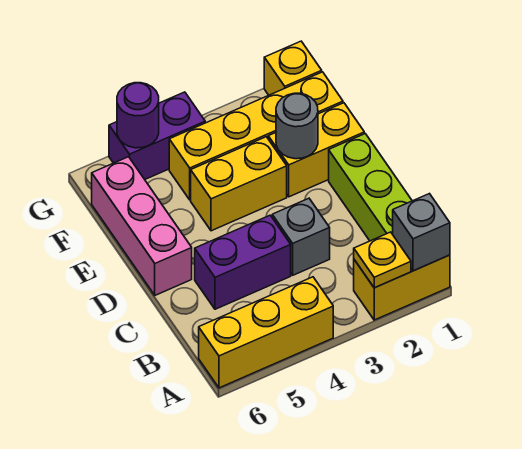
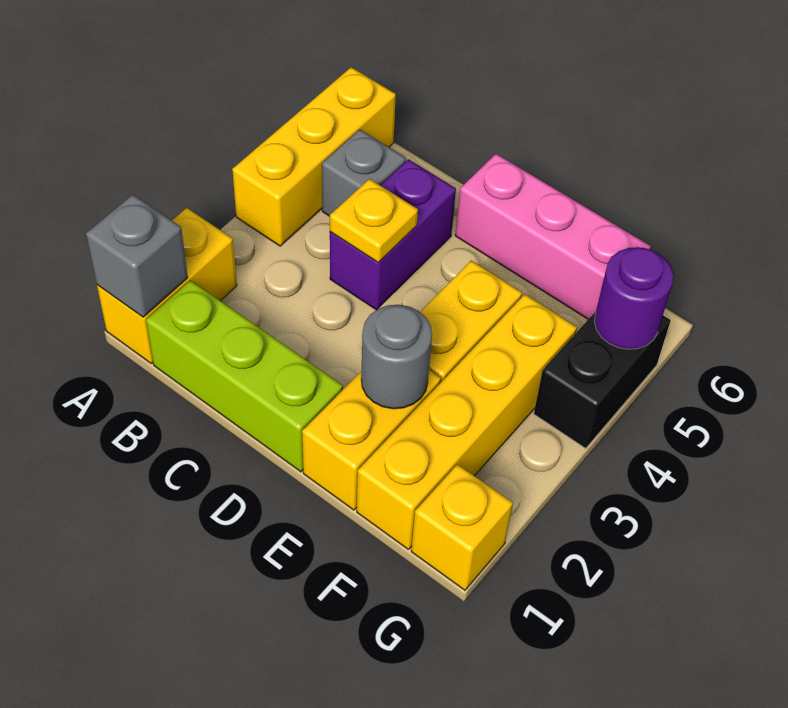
yellow plate A2 level 2 -> yellow plate C4 level 2
grey brick C3 level 1 -> grey brick B5 level 1
purple brick G4:G5 level 1 -> black brick G4:G5 level 1

